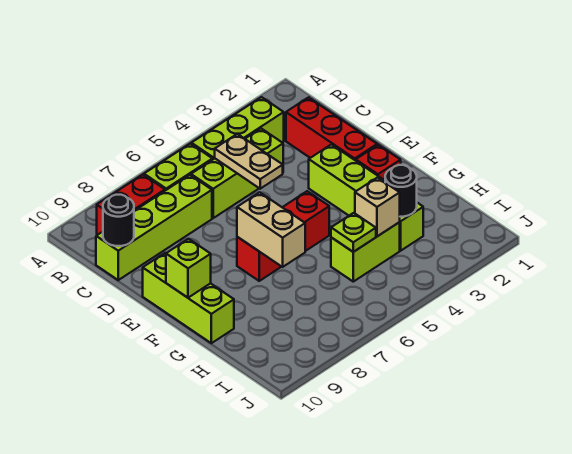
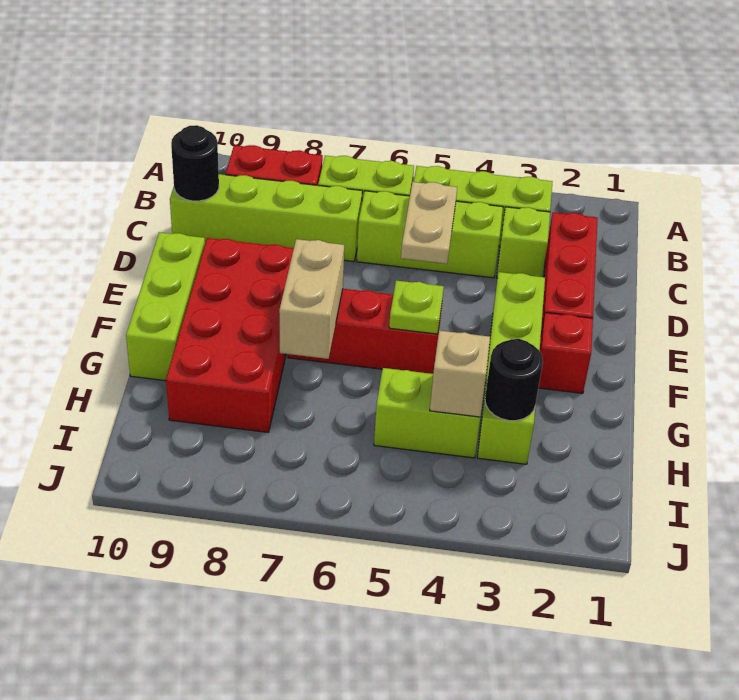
none -> red brick E8:H9 level 1
lime brick F10 level 2 -> lime brick C3 level 1
lime plate H5 level 2 -> lime plate F5 level 2

